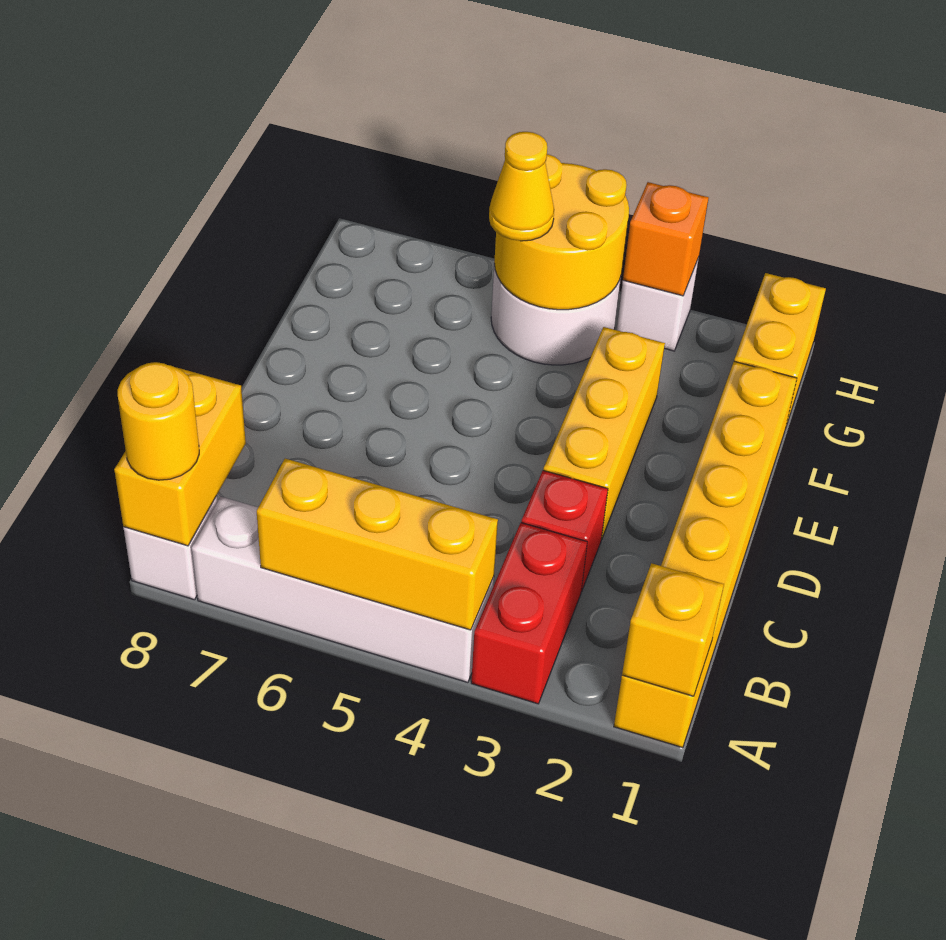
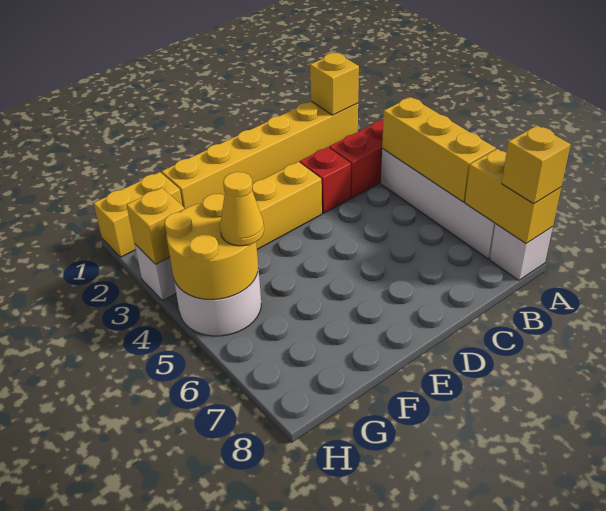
yellow brick A8:B8 level 2 -> yellow brick A7:A8 level 2
yellow round brick A8 level 3 -> yellow brick A8 level 3
orange brick H3 level 2 -> yellow brick H3 level 2

